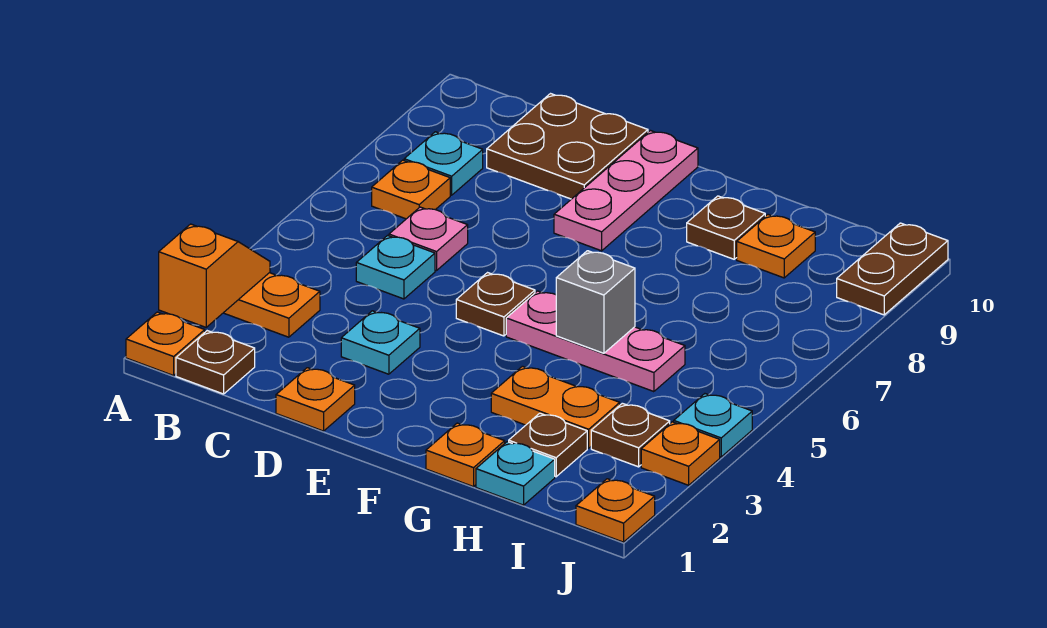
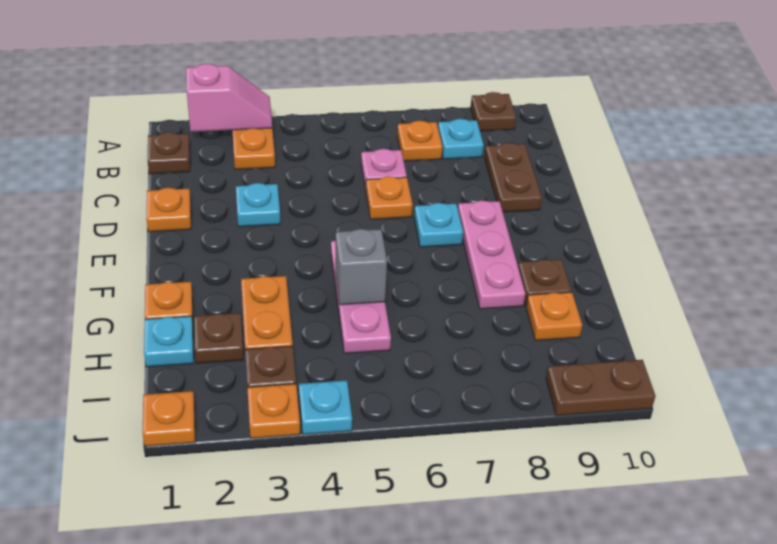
orange plate A1 level 1 -> orange plate D6 level 1
orange slope A2:A3 level 2 top 2 -> pink slope A2:A3 level 2 top 2
cyan plate C5 level 1 -> cyan plate E7 level 1
brown plate C9:D10 level 1 -> brown plate C9:D9 level 1
brown plate E5 level 1 -> brown plate A9 level 1
pink plate E8:E10 level 1 -> pink plate E8:G8 level 1

